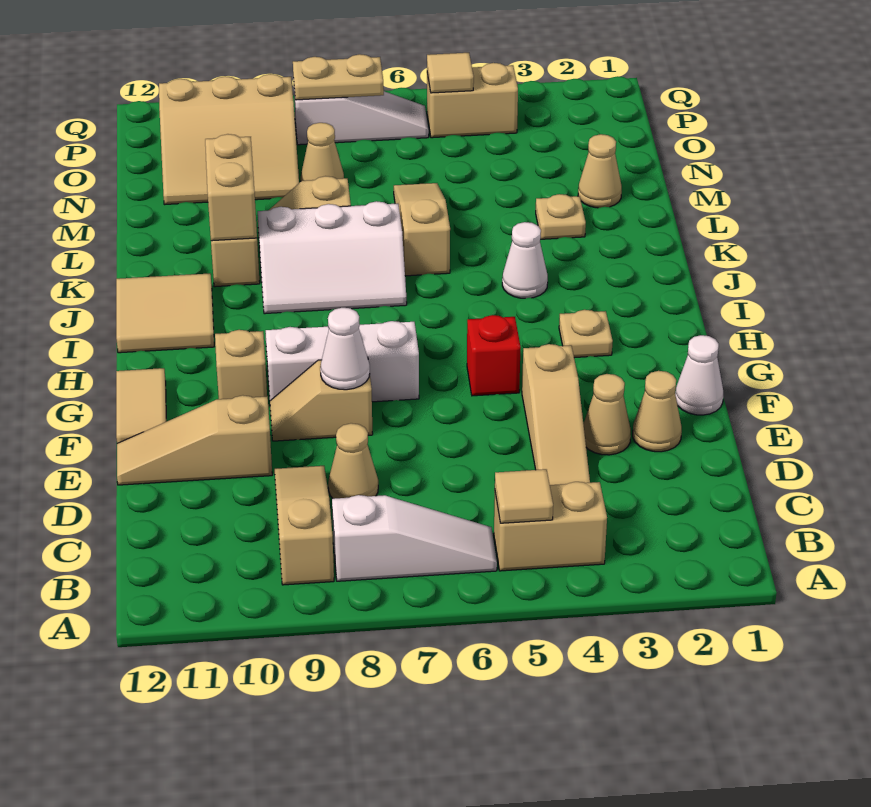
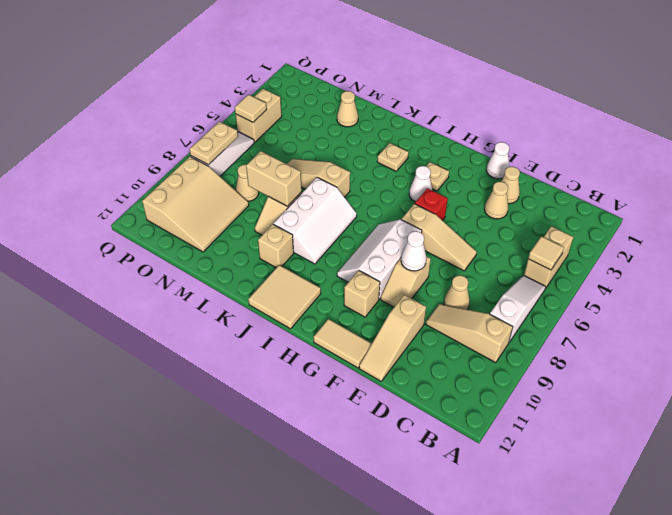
tan slope D4:F4 level 1 top F -> tan slope E6:G6 level 1 top G
white cone J4 level 1 -> white cone H4 level 1
tan brick K10:L10 level 2 -> tan brick L8:M8 level 2
tan plate L3 level 1 -> tan plate J3 level 1

